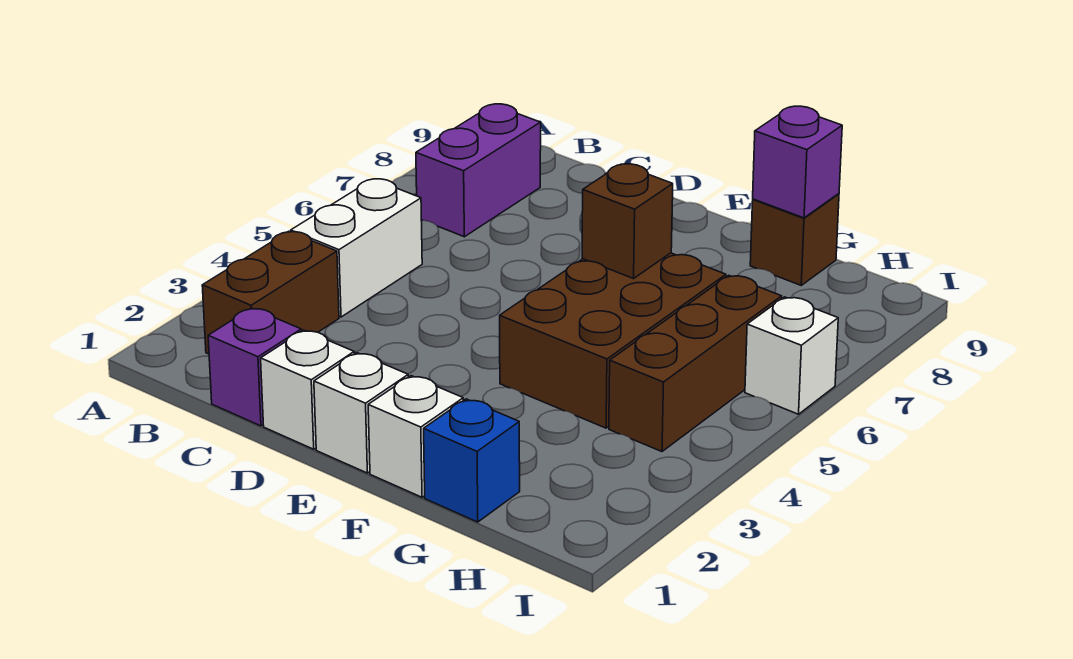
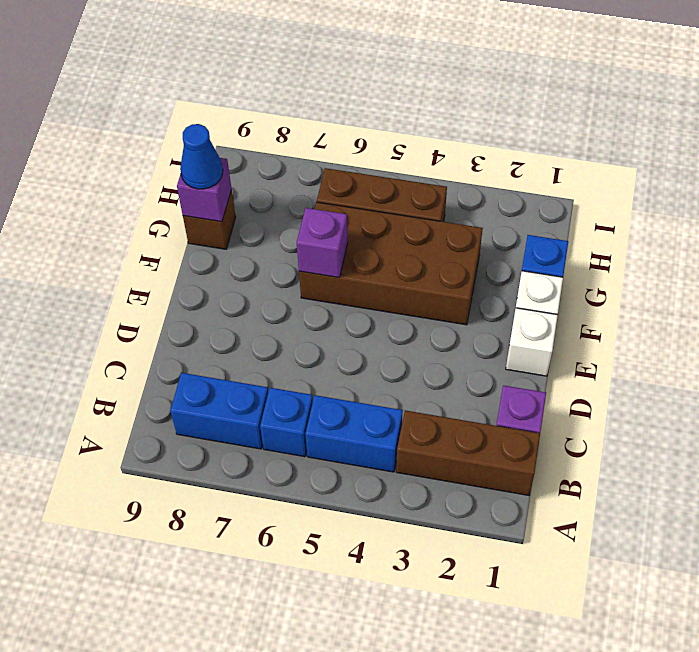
brown brick B2:B3 level 1 -> brown brick B1:B3 level 1
white brick B4:B5 level 1 -> blue brick B4:B5 level 1
none -> blue brick B6 level 1
purple brick B7:B8 level 1 -> blue brick B7:B8 level 1
white brick D1 level 1 -> none
brown brick F4:G6 level 1 -> brown brick F3:G6 level 1
brown brick F6 level 2 -> purple brick F6 level 2
none -> blue cone G9 level 3
white brick I6 level 1 -> none

